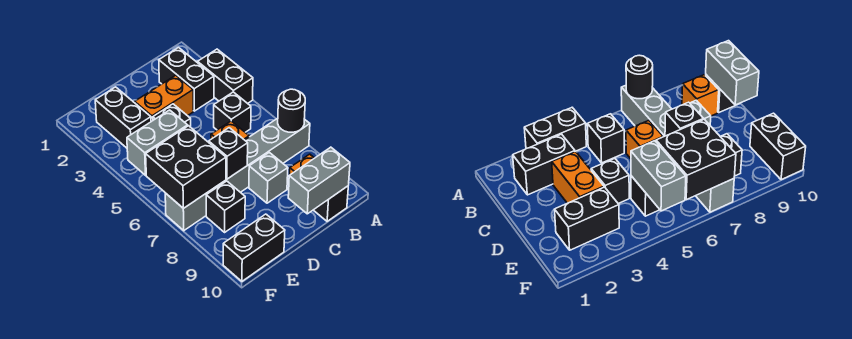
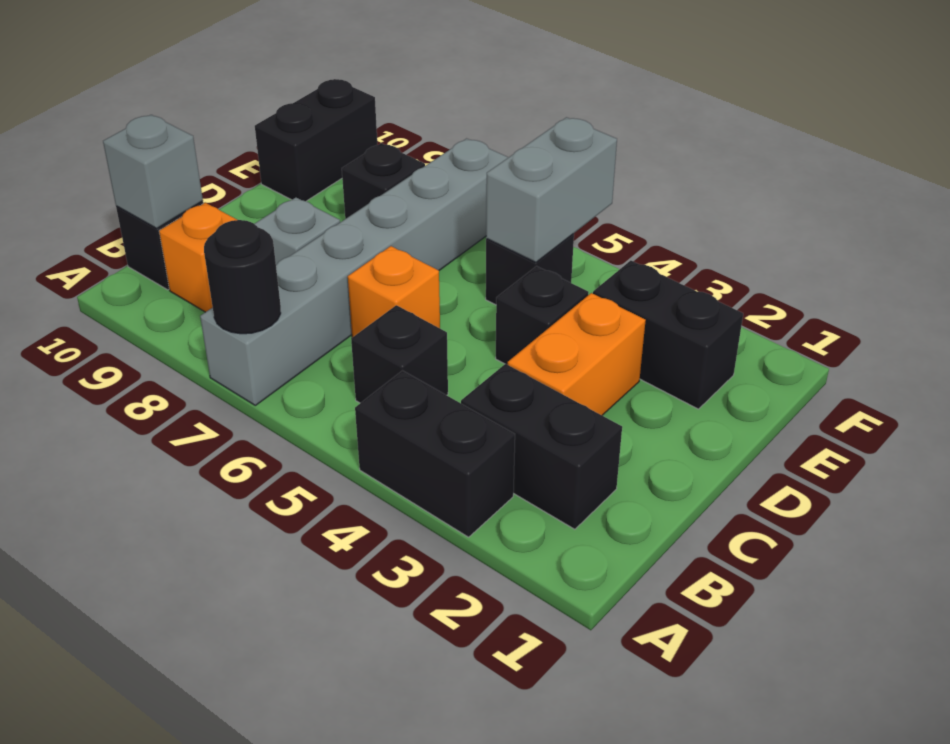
grey brick B10:C10 level 2 -> grey brick B10 level 2
black brick D7 level 2 -> none
black brick E6:F7 level 2 -> none

